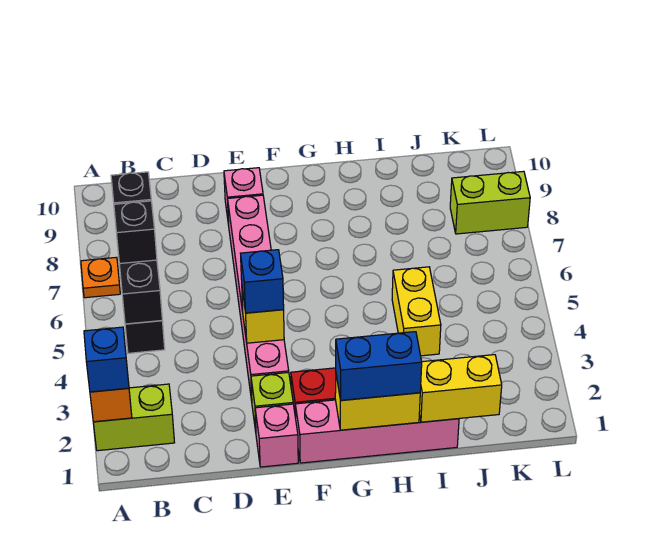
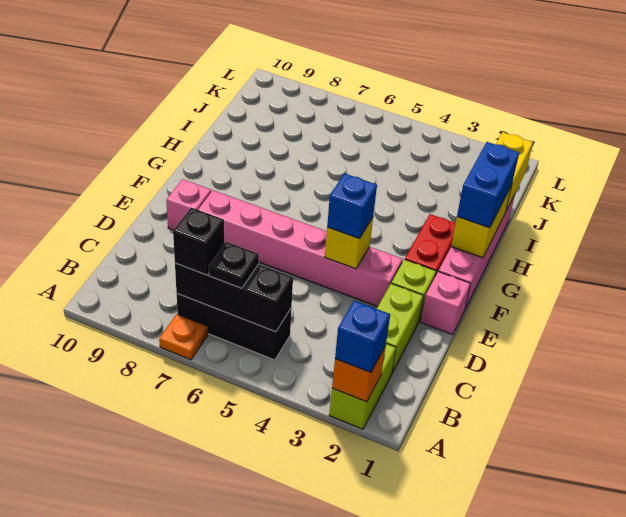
black brick B6 level 3 -> black plate B6 level 3
yellow brick I4:I5 level 1 -> none
lime brick K8:L8 level 1 -> lime brick C2:D2 level 1

